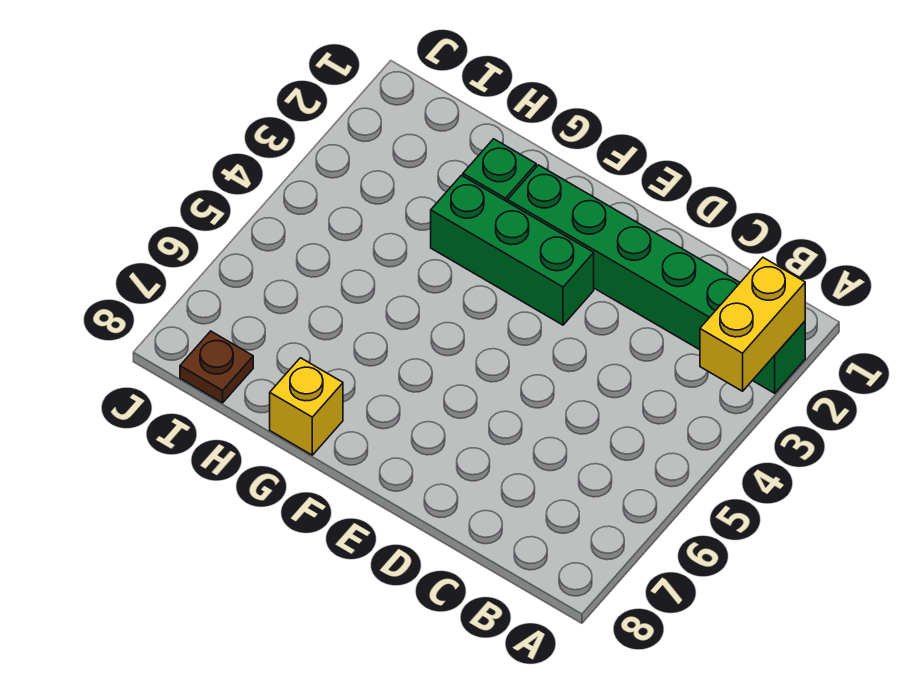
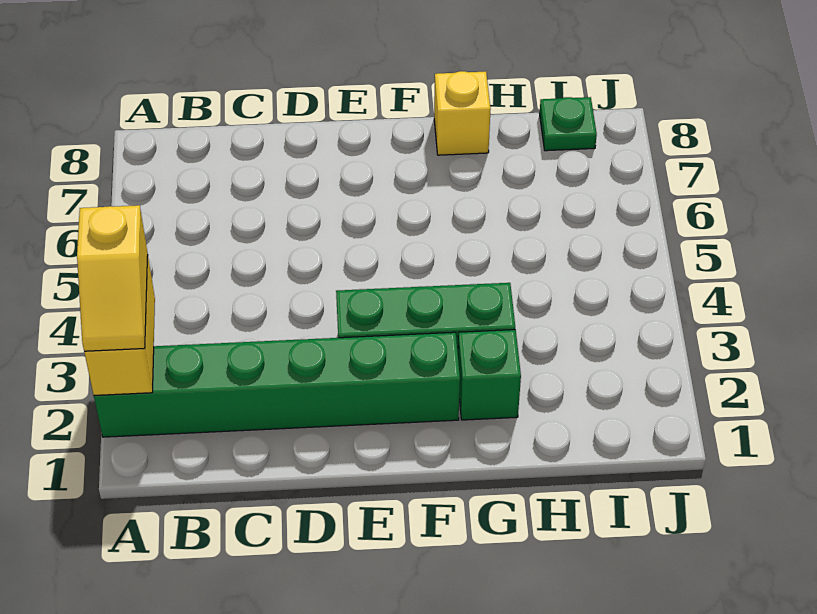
none -> yellow slope A2:A3 level 3 top 3
brown plate I8 level 1 -> green plate I8 level 1

